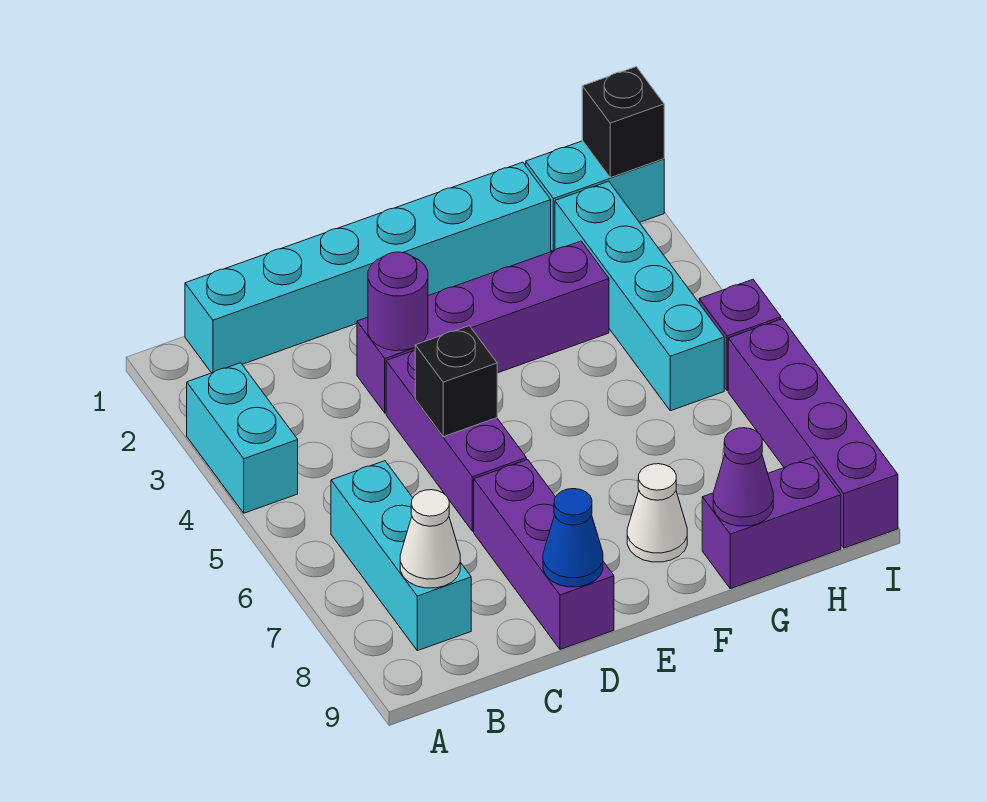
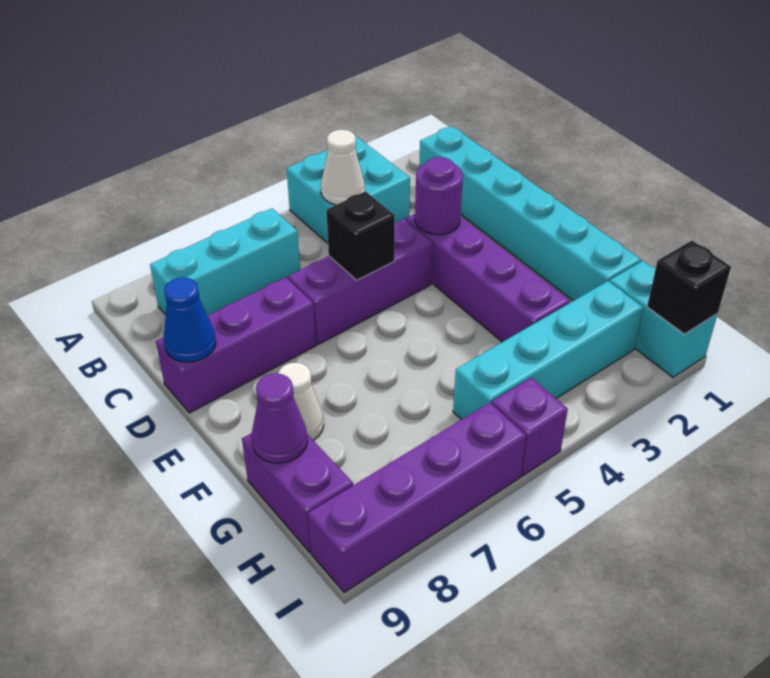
cyan brick A3:A4 level 1 -> cyan brick A3:B4 level 1
white cone B8 level 2 -> white cone B4 level 2

